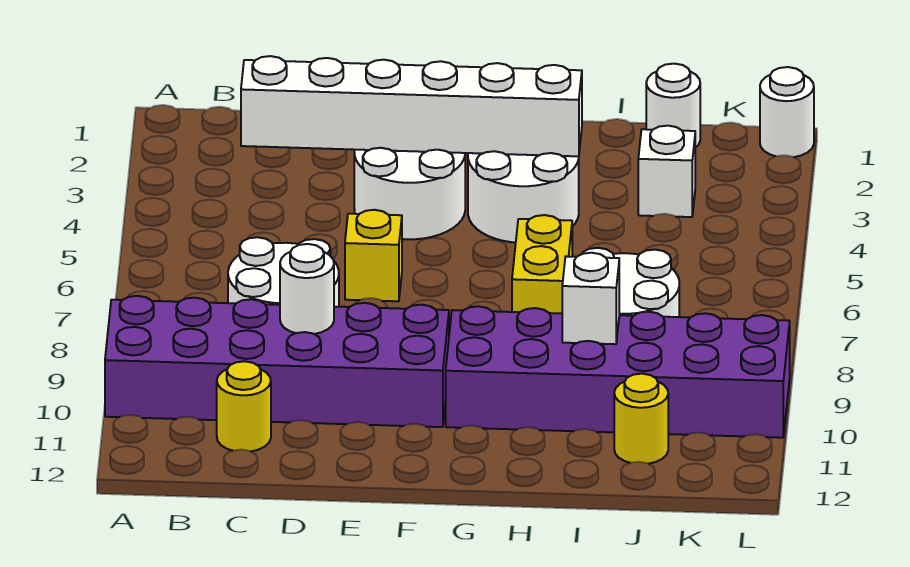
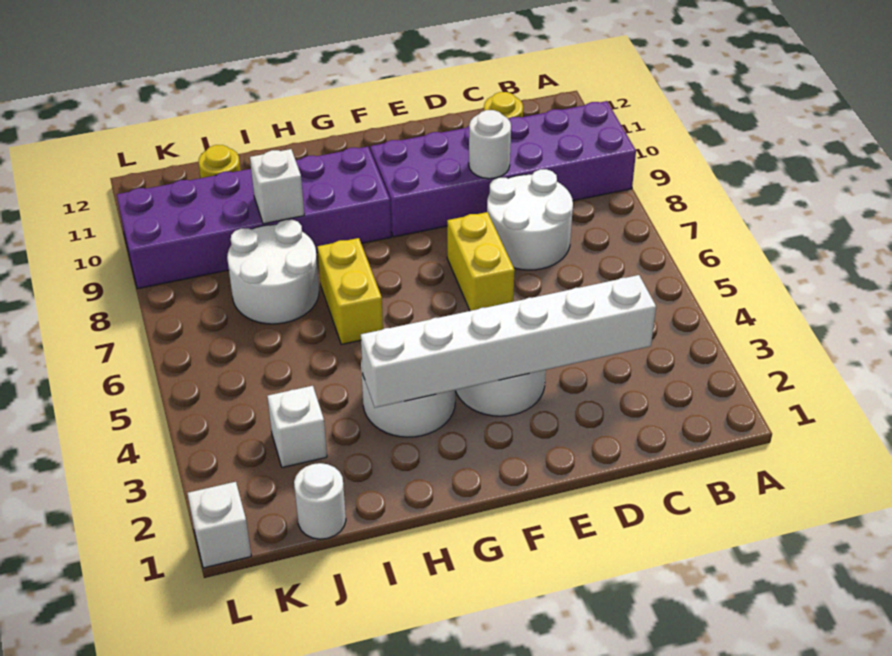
yellow brick E6 level 1 -> yellow brick E6:E7 level 1
white round brick L1 level 1 -> white brick L1 level 1

